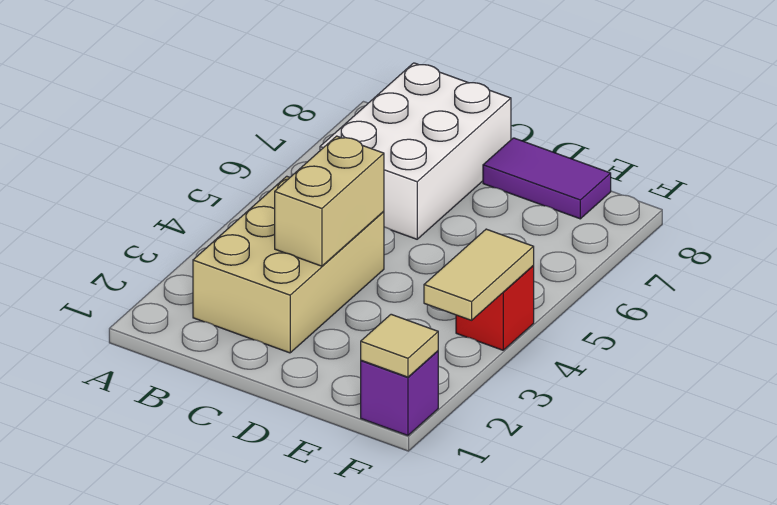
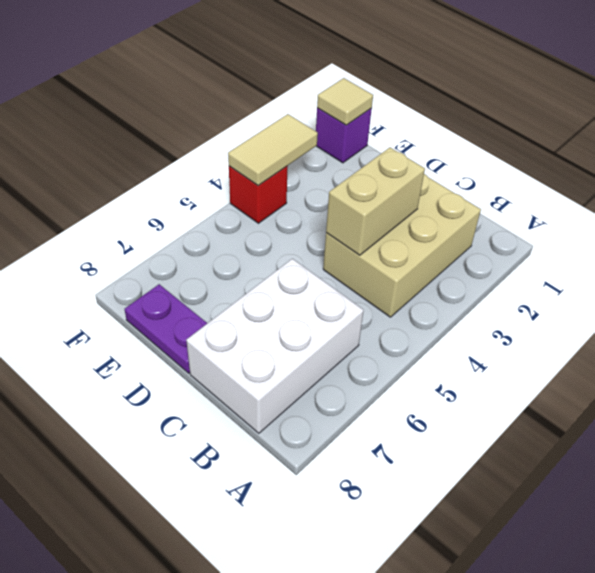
purple tile D8:E8 level 1 -> purple plate D8:E8 level 1

